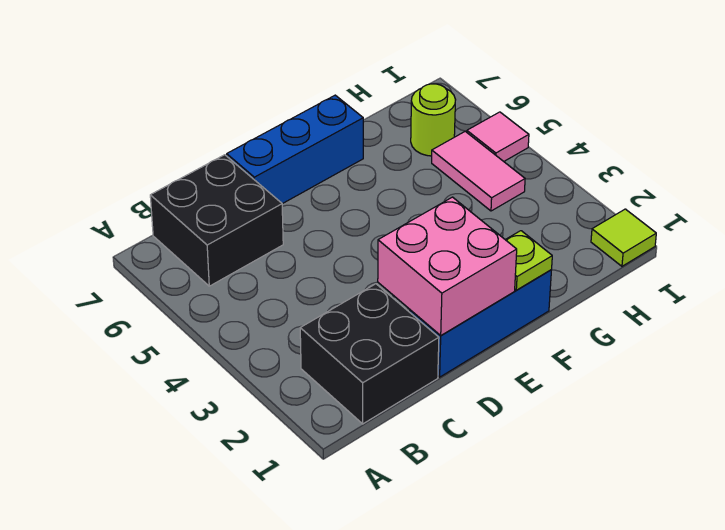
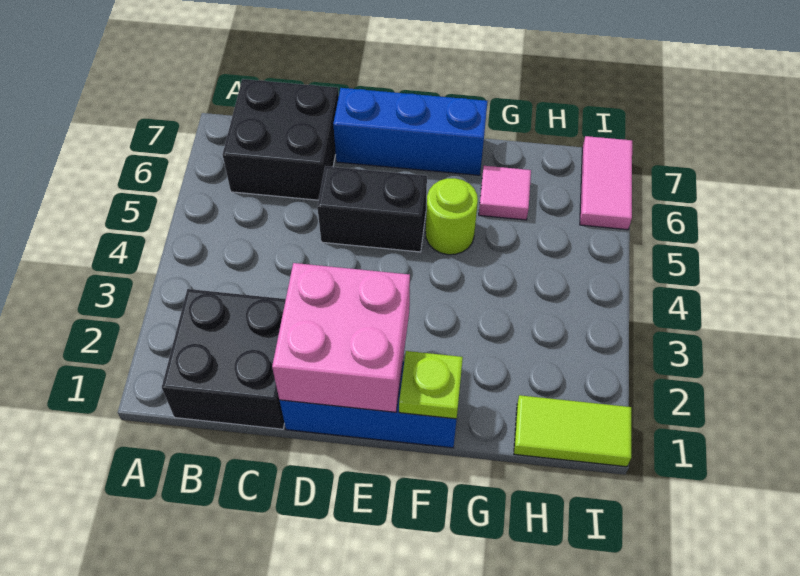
none -> black brick D5:E5 level 1
pink tile H4:H5 level 1 -> pink tile I6:I7 level 1
lime round brick H6 level 1 -> lime round brick F5 level 1
lime tile I1 level 1 -> lime tile H1:I1 level 1
pink tile I5 level 1 -> pink tile G6 level 1

